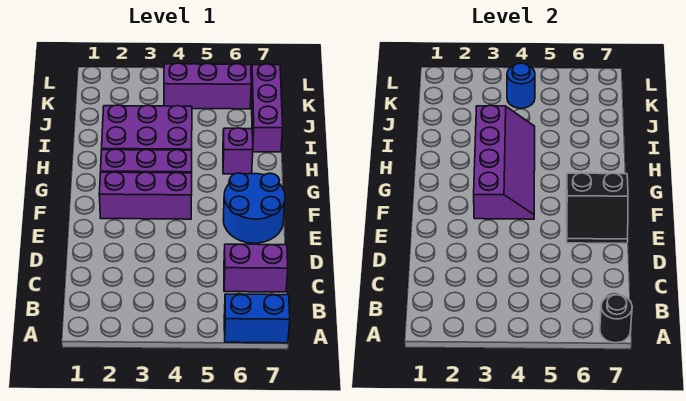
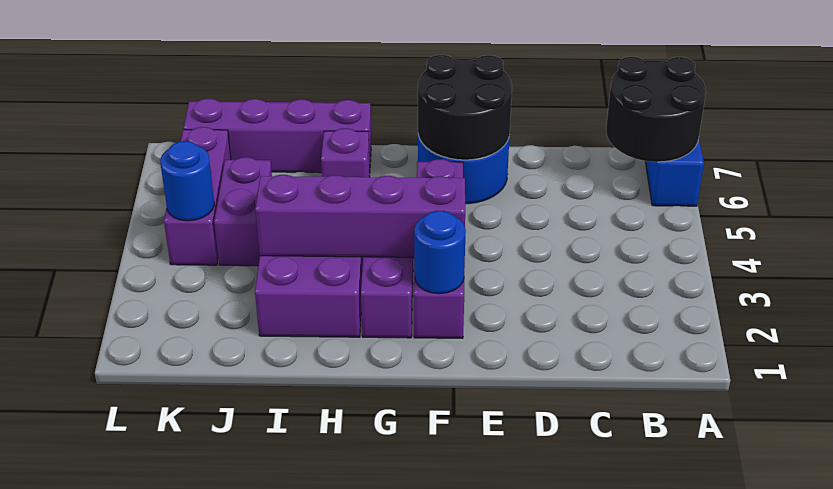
black round brick A7 level 2 -> black round brick A6:B7 level 2
purple brick C6:C7 level 1 -> purple brick J4:J5 level 1
black slope E6:F7 level 2 top F -> black round brick E6:F7 level 2
purple brick F2:F4 level 1 -> purple brick F2:F5 level 1
none -> blue round brick F2 level 2
purple brick I7:K7 level 1 -> purple brick H7:K7 level 1

